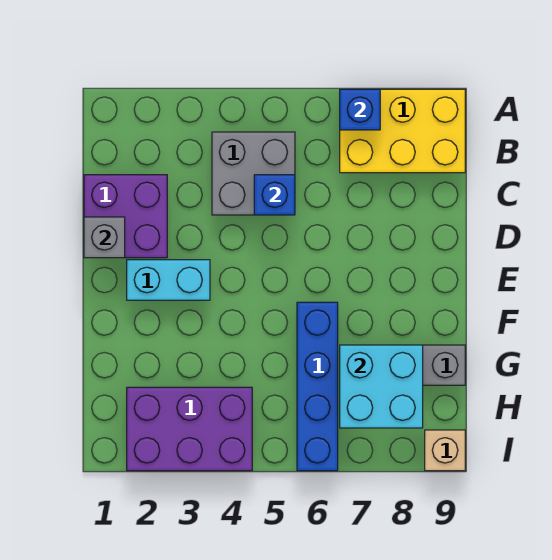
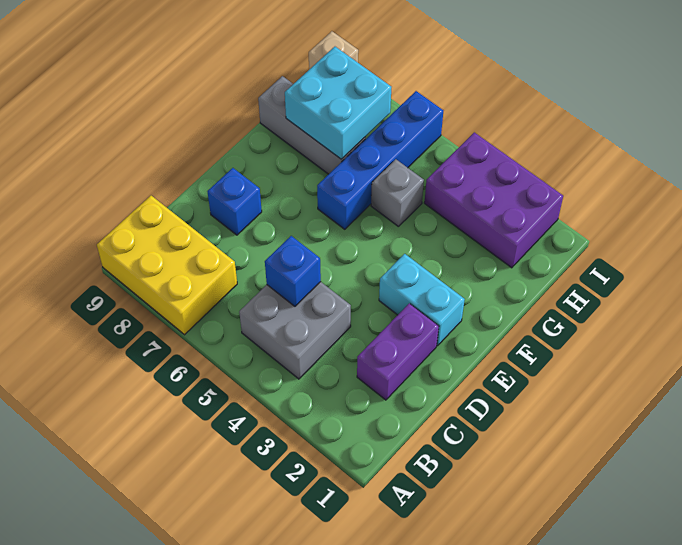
blue brick A7 level 2 -> blue brick D8 level 1
purple brick C1:D2 level 1 -> purple brick C2:D2 level 1
grey brick D1 level 2 -> grey brick G5 level 1

